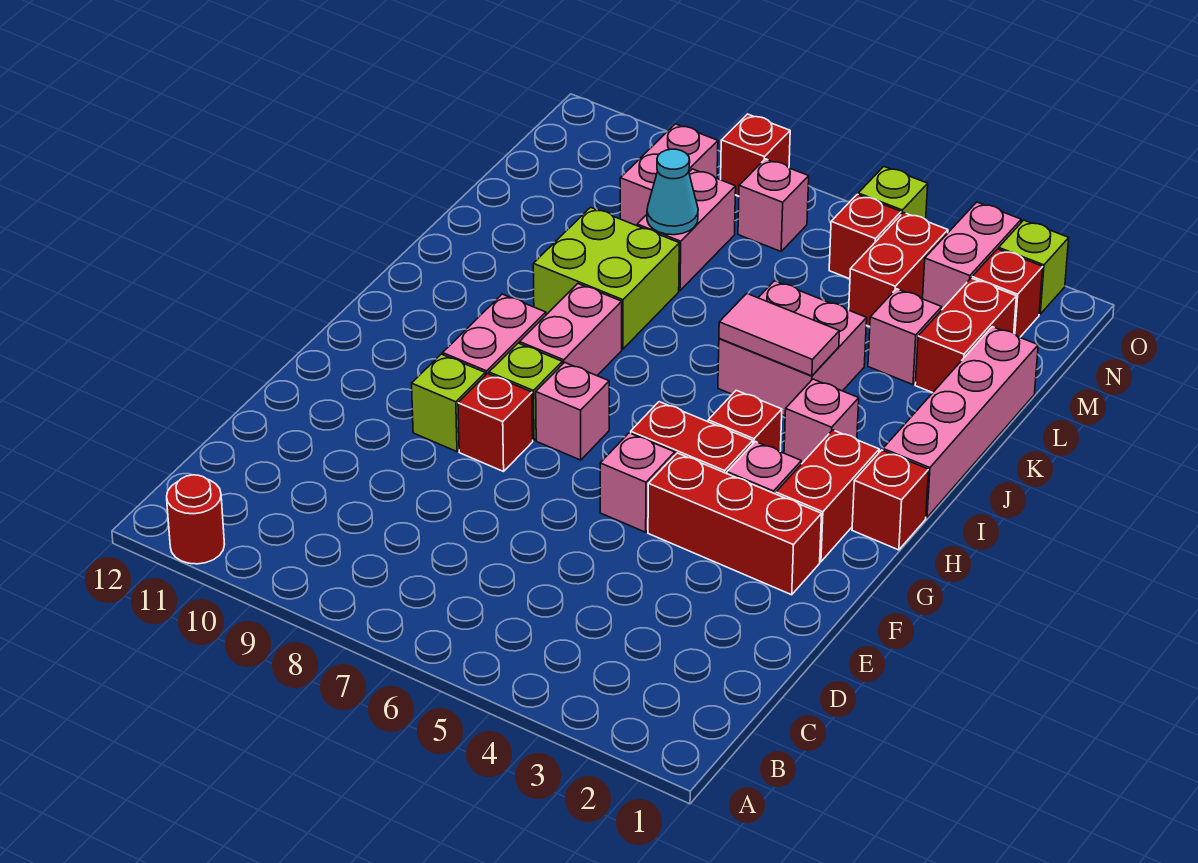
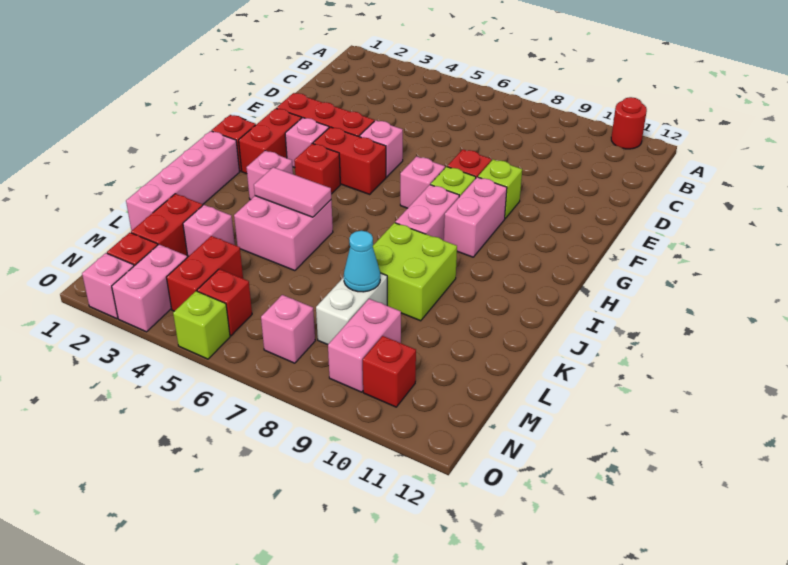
pink brick L8:M8 level 1 -> white brick L8:M8 level 1
lime brick O2 level 1 -> pink brick O2 level 1
red brick O8 level 1 -> red brick N10 level 1

